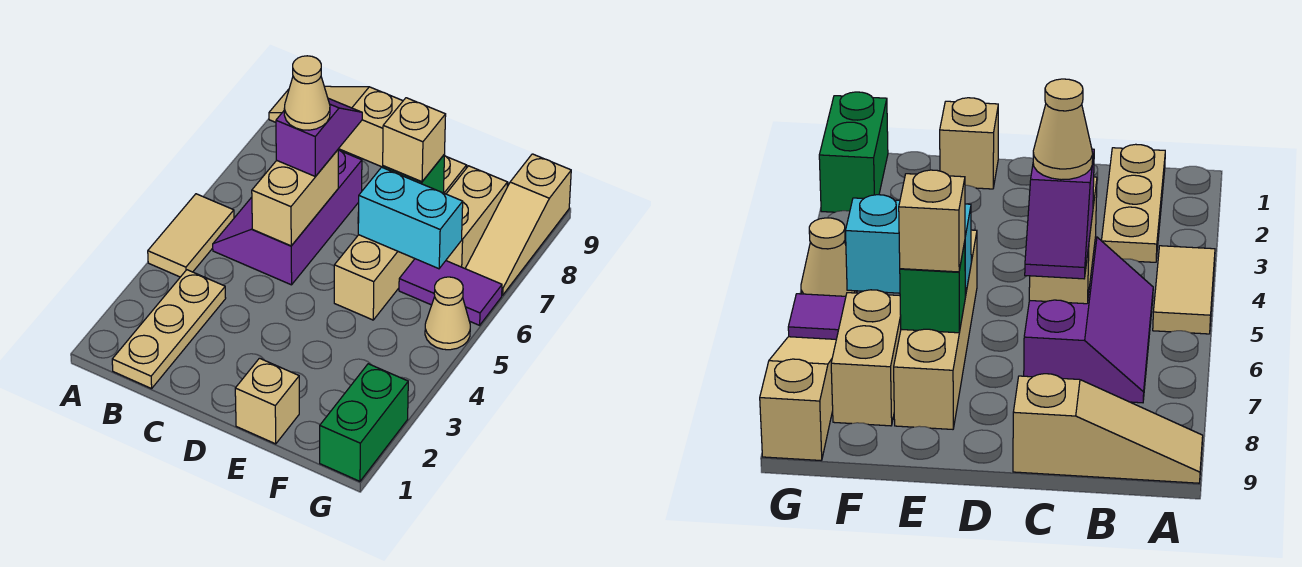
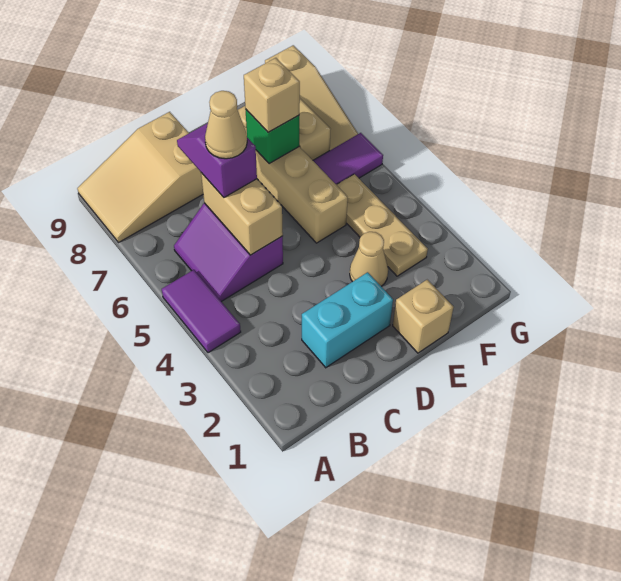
tan tile A4:A5 level 1 -> purple tile A4:A5 level 1
tan slope A9:C9 level 1 top C -> tan slope A8:C9 level 1 top C
tan plate B1:B3 level 1 -> tan plate F3:F5 level 1
purple slope B5:C7 level 1 top C -> purple slope B5:C6 level 1 top C
cyan brick E6:F6 level 2 -> cyan brick C2:D2 level 1
green brick G1:G2 level 1 -> none
tan cone G5 level 1 -> tan cone E3 level 1

